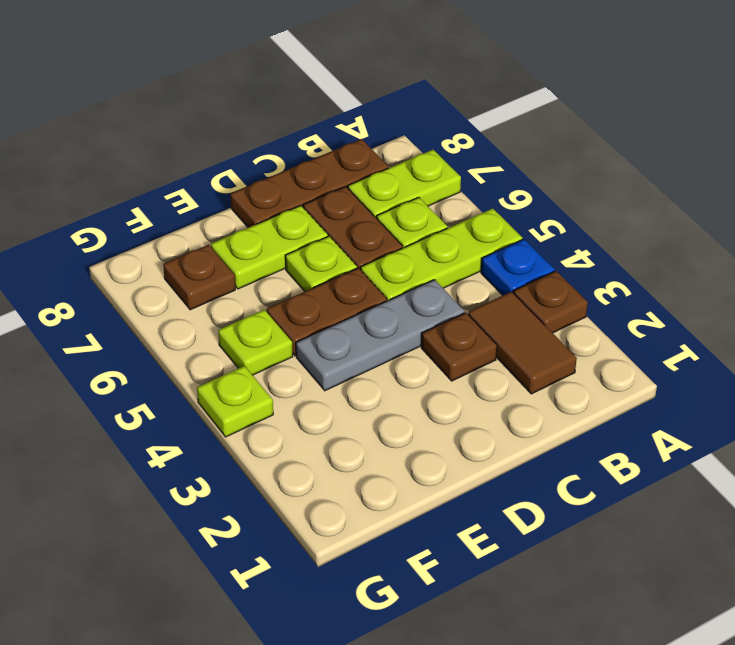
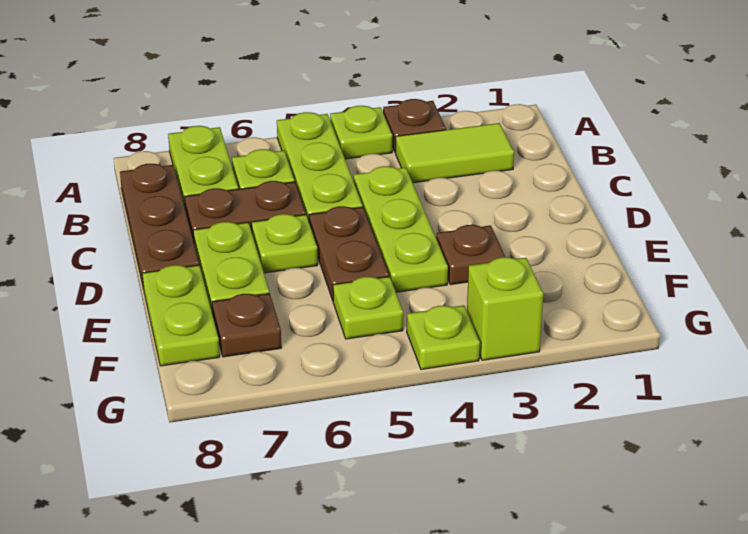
blue plate A4 level 1 -> lime plate A4 level 1
brown tile B2:B3 level 1 -> lime tile B2:B3 level 1
brown plate C3 level 1 -> brown plate E3 level 1
grey plate C4:E4 level 1 -> lime plate C4:E4 level 1
none -> lime plate E8:F8 level 1
none -> lime brick G3 level 1

